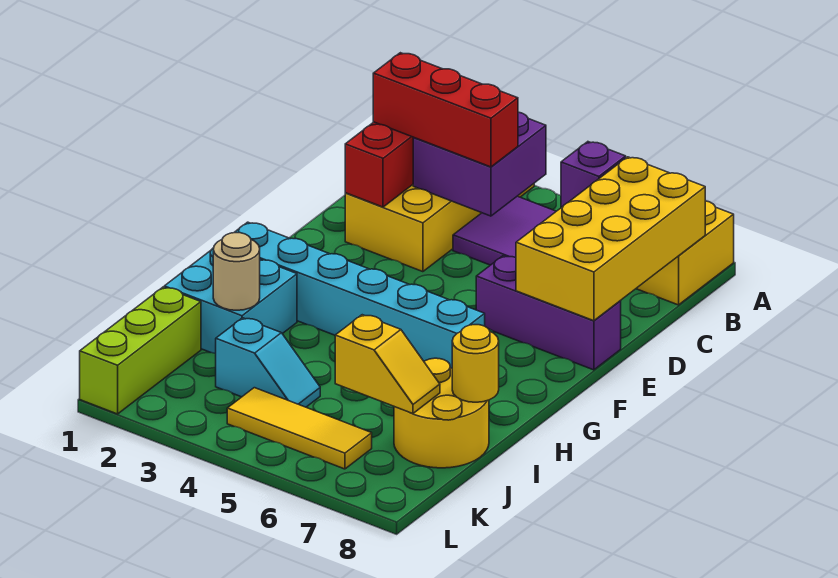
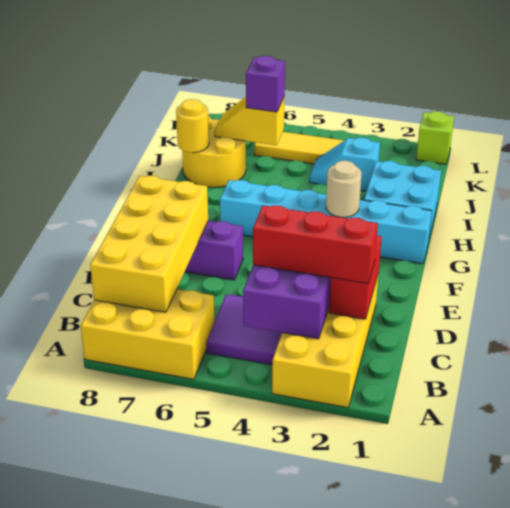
purple brick B6 level 2 -> purple brick J6 level 3
tan round brick I2 level 2 -> tan round brick G3 level 2
lime brick J1:L1 level 1 -> lime brick L1 level 1

